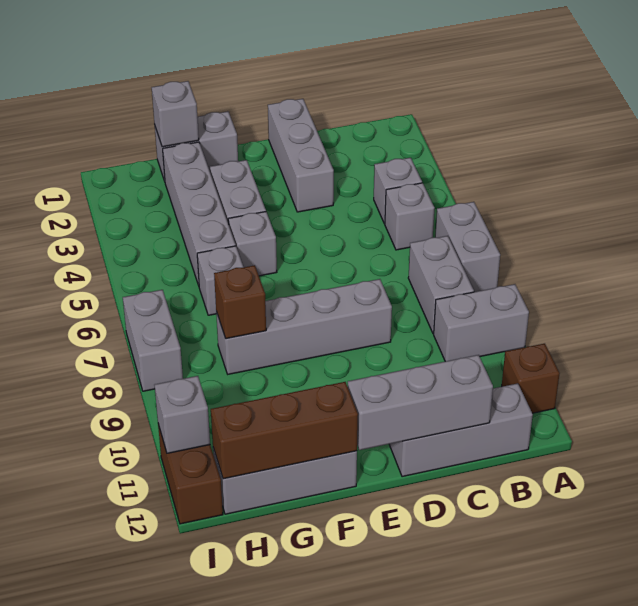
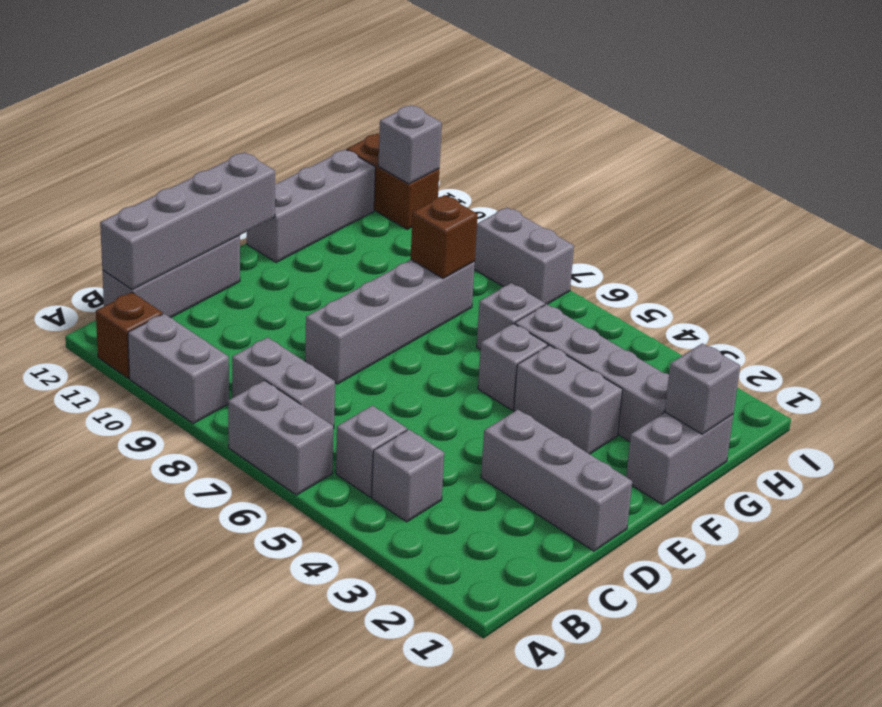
grey brick A9:B9 level 1 -> grey brick A9:A10 level 1
grey brick C12:E12 level 2 -> grey brick B12:E12 level 2
brown brick F12:H12 level 2 -> none

